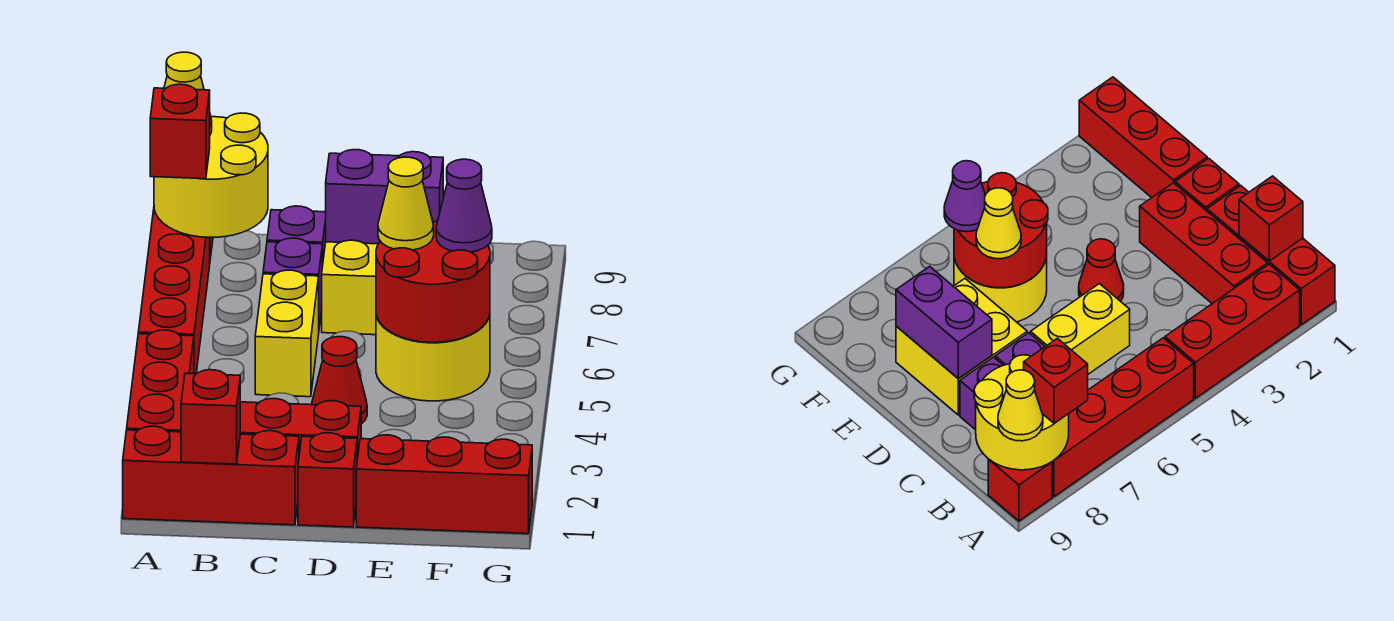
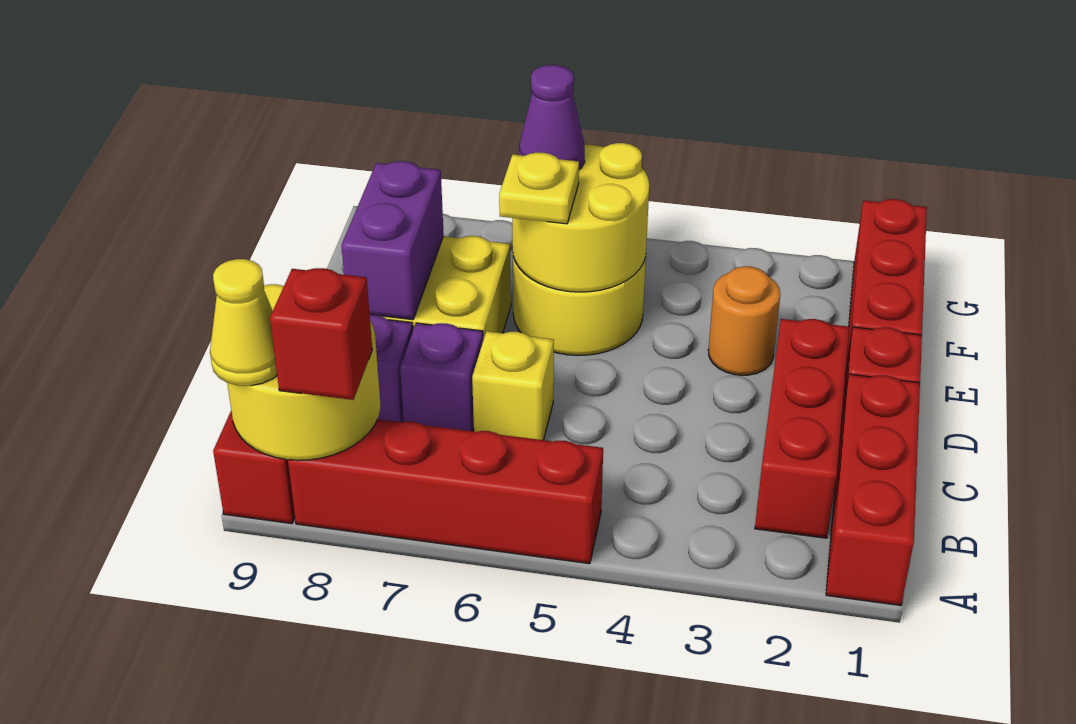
red brick A2:A4 level 1 -> none
red brick B1 level 2 -> none
yellow brick C5:C6 level 1 -> yellow brick C6 level 1
red cone D4 level 1 -> none
none -> orange round brick E3 level 1
red round brick E5:F6 level 2 -> yellow round brick E5:F6 level 2
yellow cone E6 level 3 -> yellow plate E6 level 3

